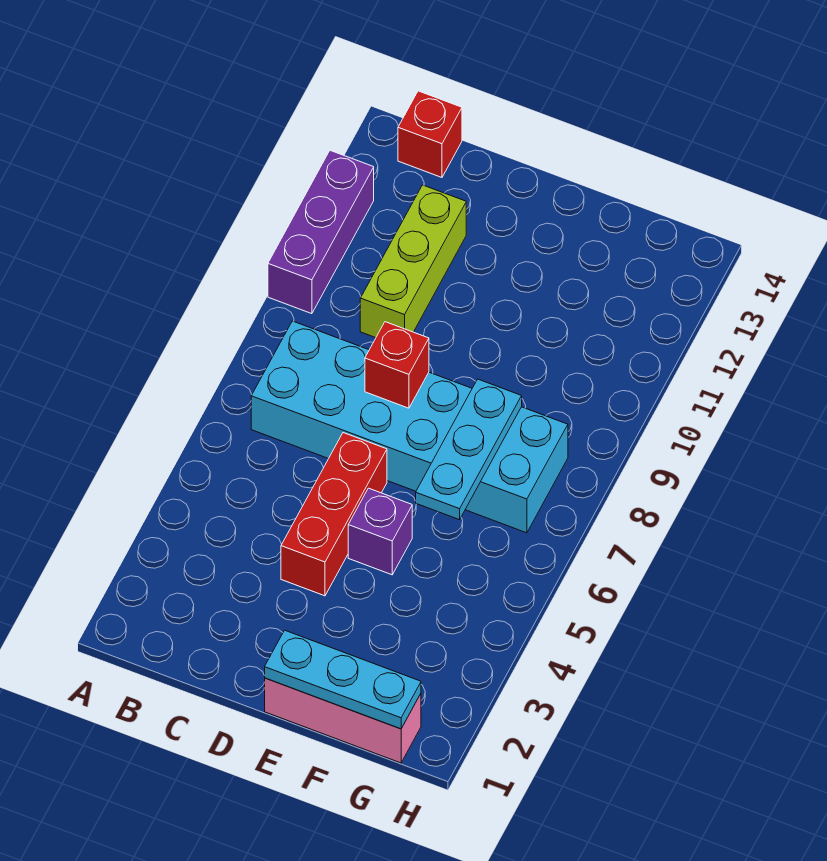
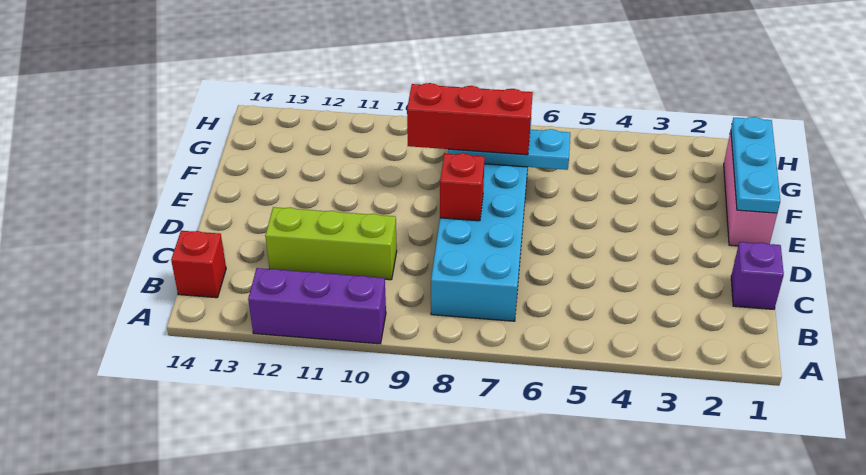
red brick D4:D6 level 1 -> red brick F7:F9 level 3
purple brick E5 level 1 -> purple brick C1 level 1

